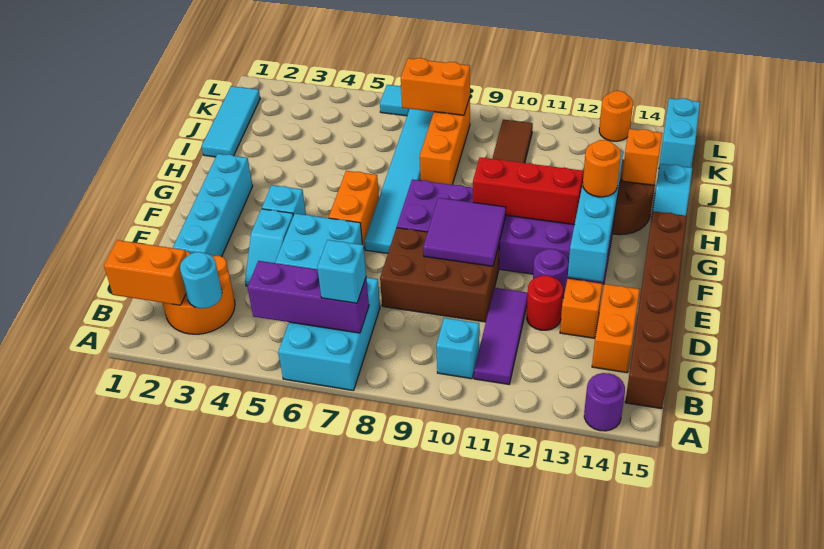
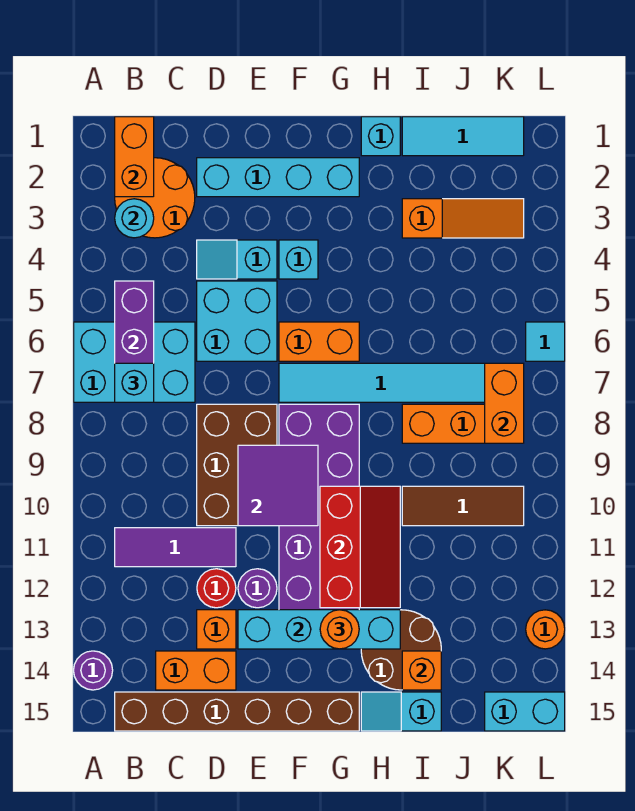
cyan brick B10 level 1 -> cyan brick H1 level 1
none -> orange slope I3:K3 level 1 top I

